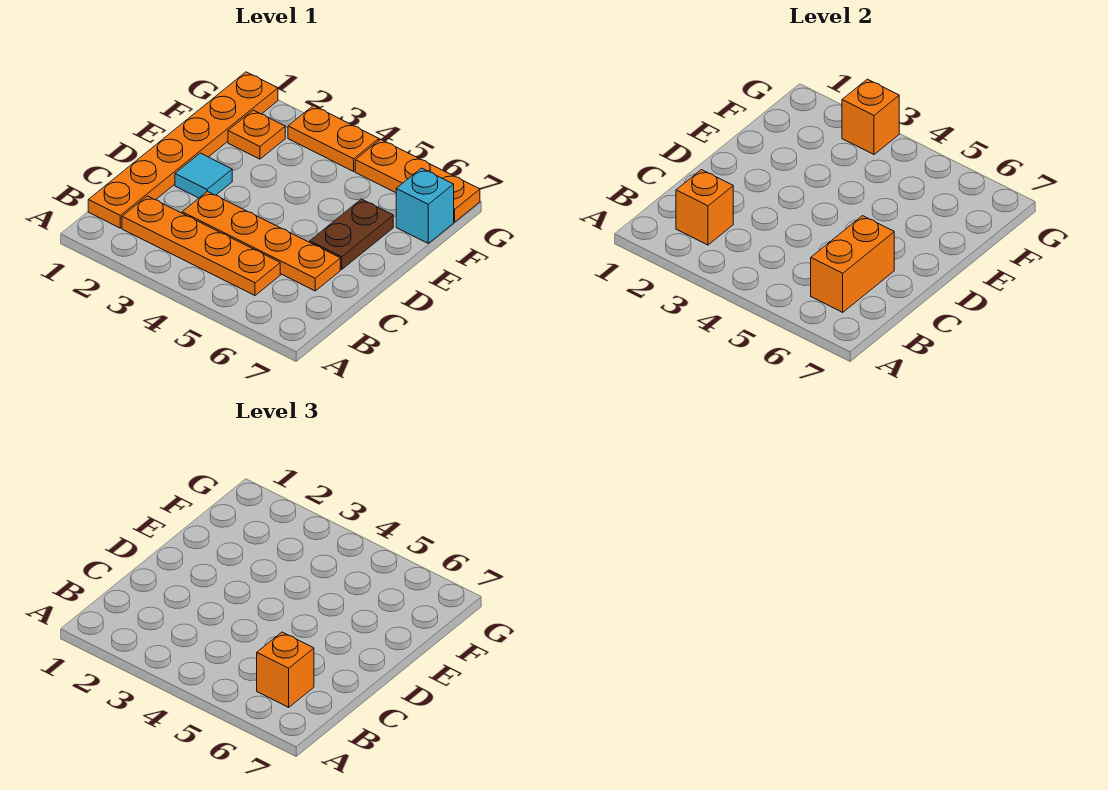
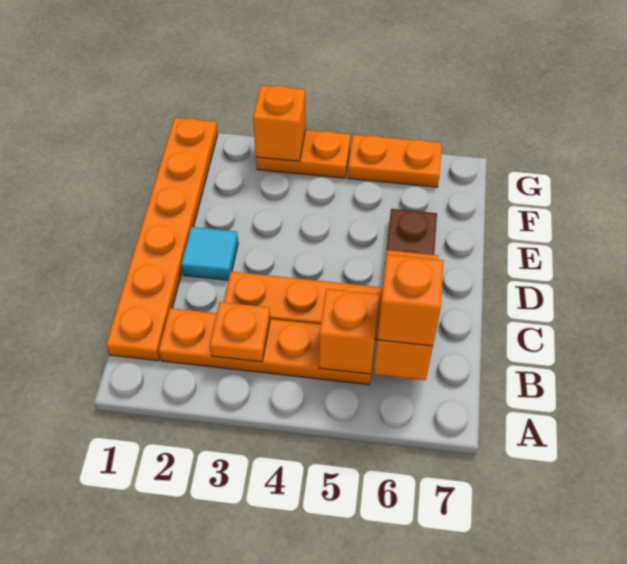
orange brick B2 level 2 -> orange brick B5 level 2
orange plate F2 level 1 -> orange plate B3 level 2
cyan brick F7 level 1 -> none
orange plate G5:G7 level 1 -> orange plate G5:G6 level 1

